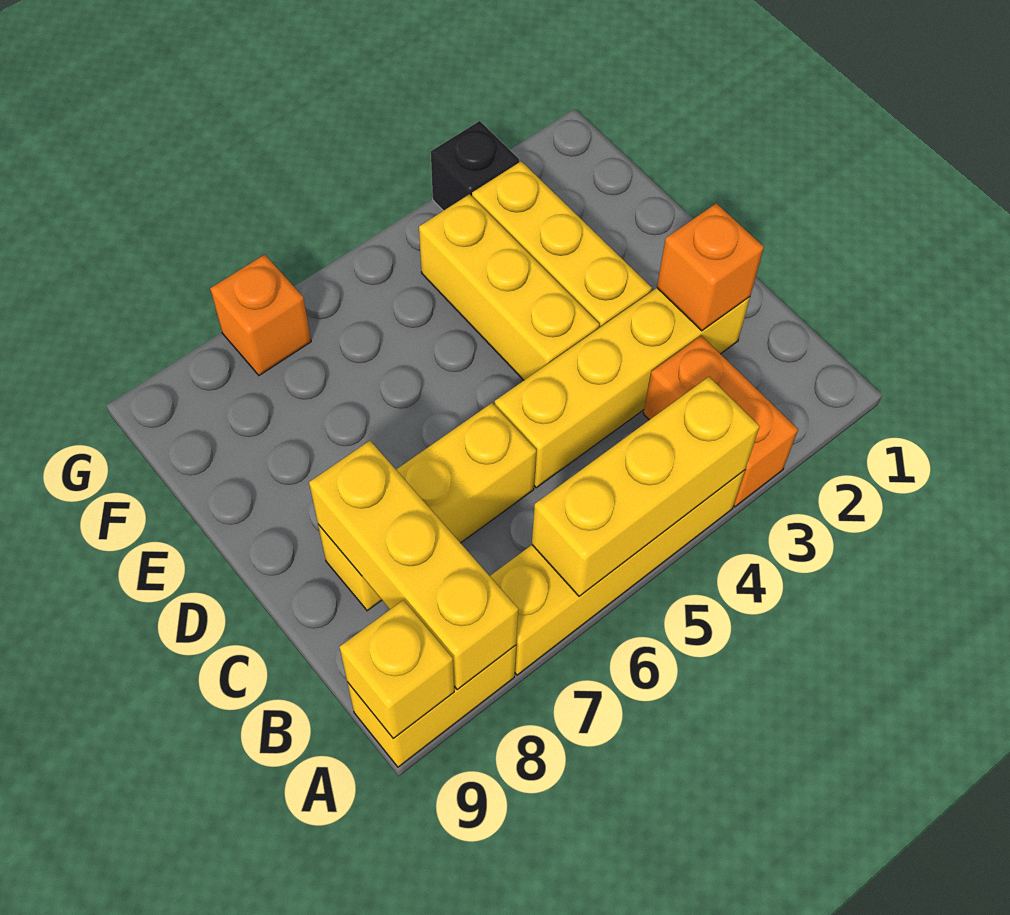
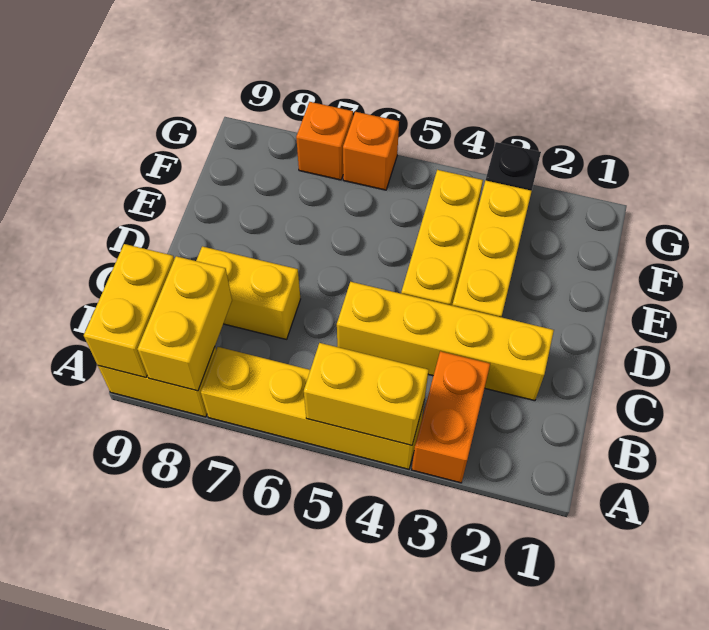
yellow brick A4:A6 level 2 -> yellow brick A4:A5 level 2
yellow brick A8:C8 level 2 -> yellow brick A8:B8 level 2
yellow brick A9 level 2 -> yellow brick A9:B9 level 2
orange brick C2 level 2 -> orange brick G6 level 1
yellow brick C6:C8 level 1 -> yellow brick C7:C8 level 1

